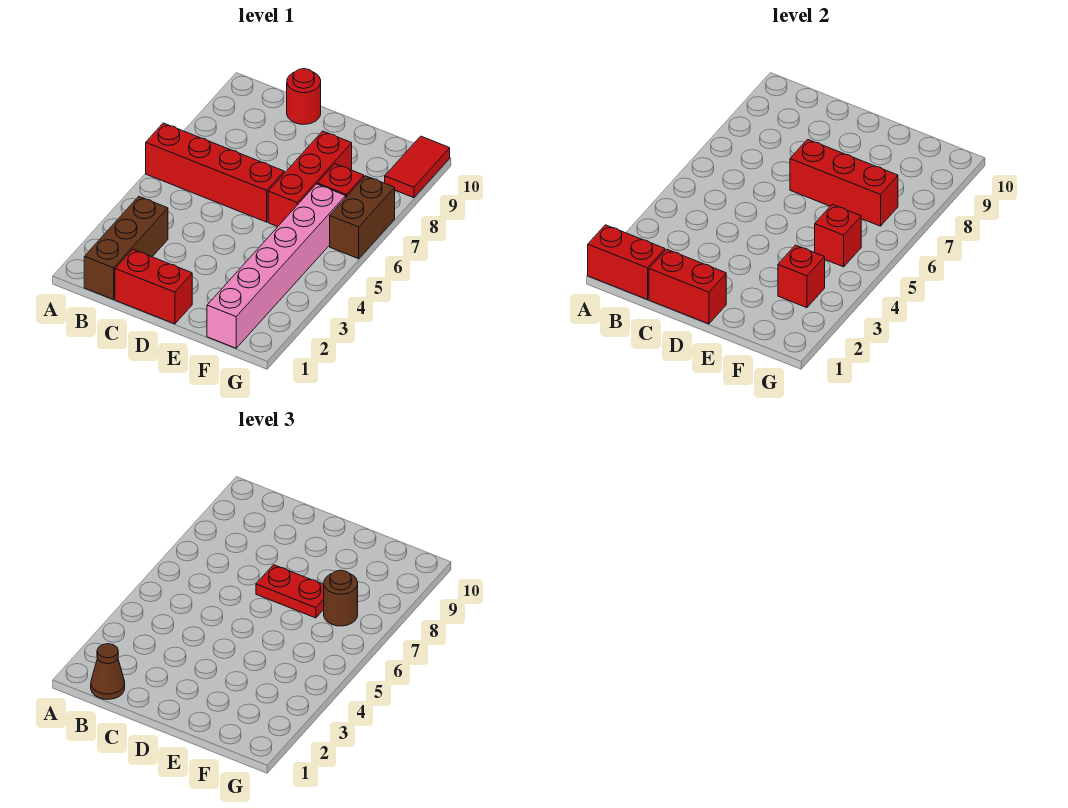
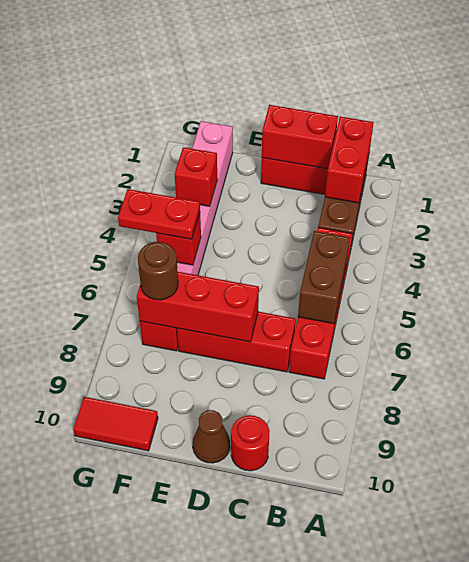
red brick A1:B1 level 2 -> red brick B1:B2 level 2
red brick A6:D6 level 1 -> red brick B4:B7 level 1
brown cone B1 level 3 -> brown cone D10 level 1
red plate D7:E7 level 3 -> red plate F5:G5 level 3
red brick E6:E8 level 1 -> red brick C7:E7 level 1
brown brick G6:G7 level 1 -> brown brick B5:B6 level 2
red tile G9:G10 level 1 -> red tile F10:G10 level 1

